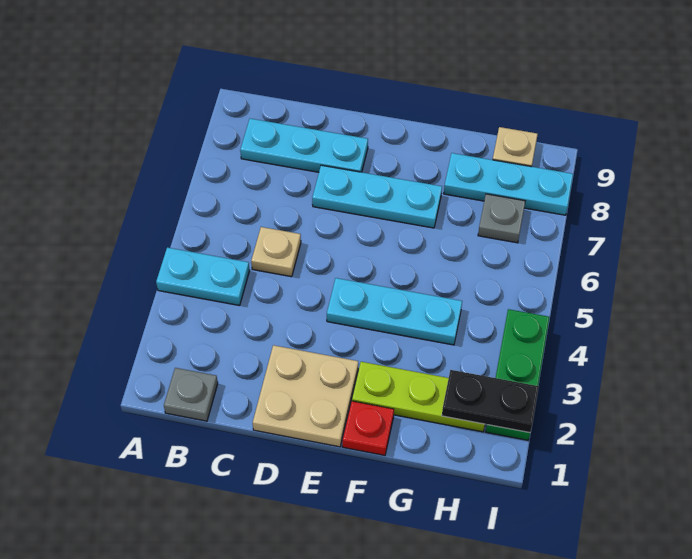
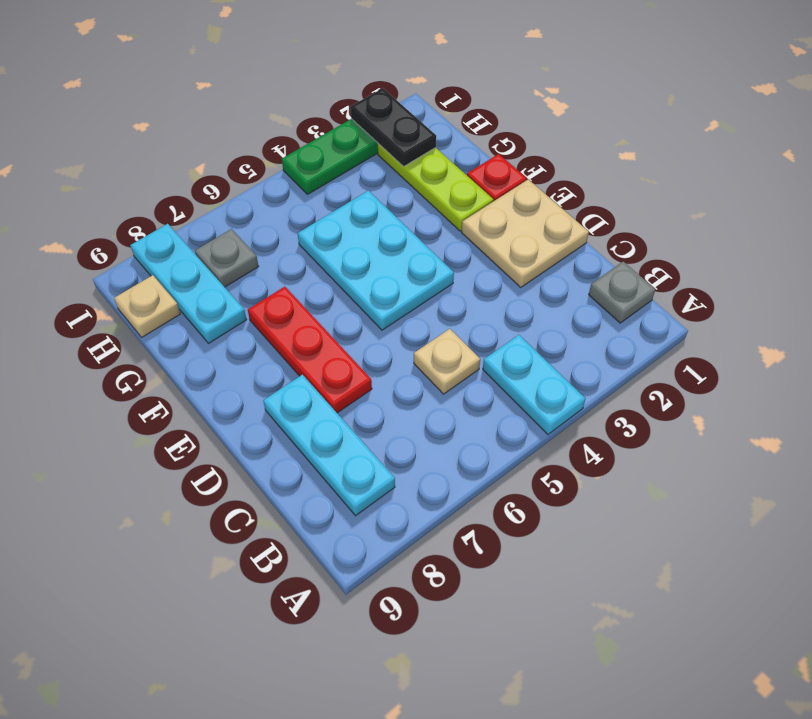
cyan plate D7:F7 level 1 -> red plate D7:F7 level 1
cyan plate E4:G4 level 1 -> cyan plate E4:G5 level 1

